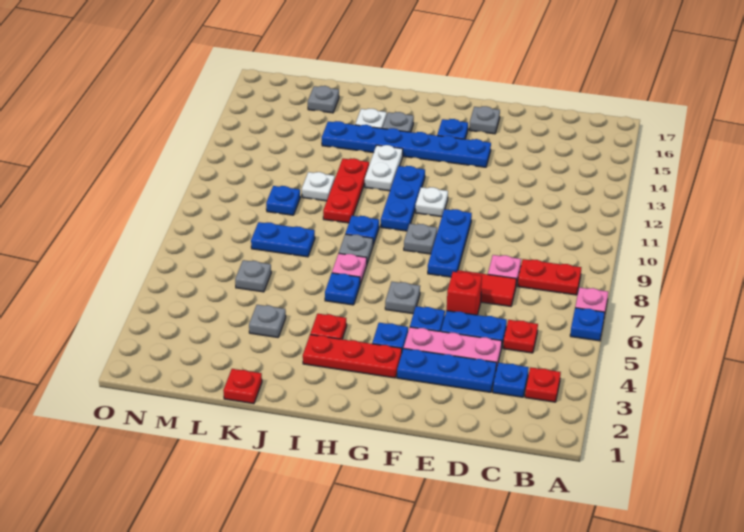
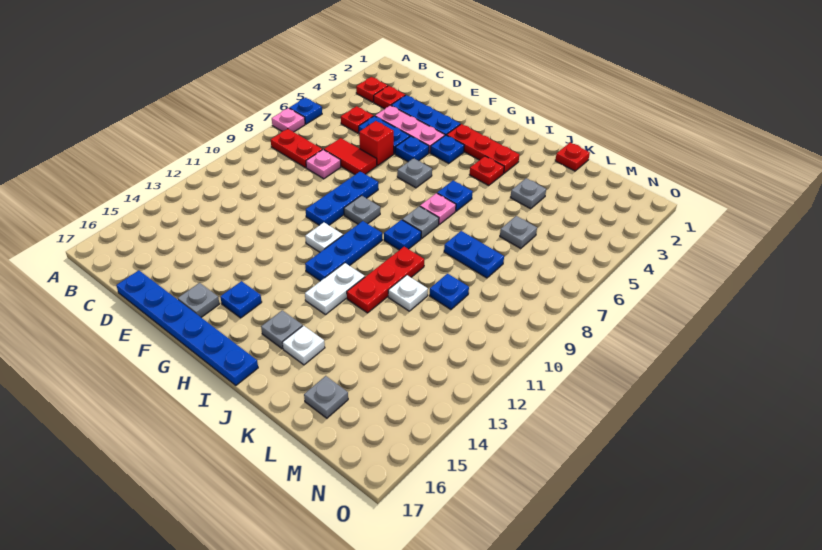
blue plate C3 level 1 -> red plate C3 level 1
blue plate F14:K14 level 1 -> blue plate D17:I17 level 1

